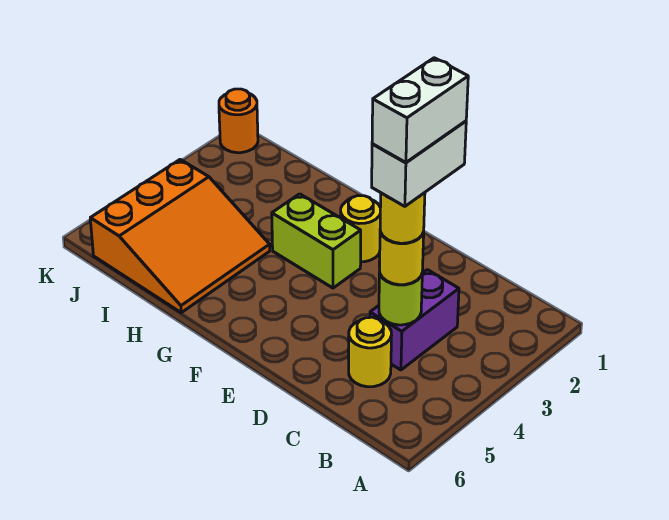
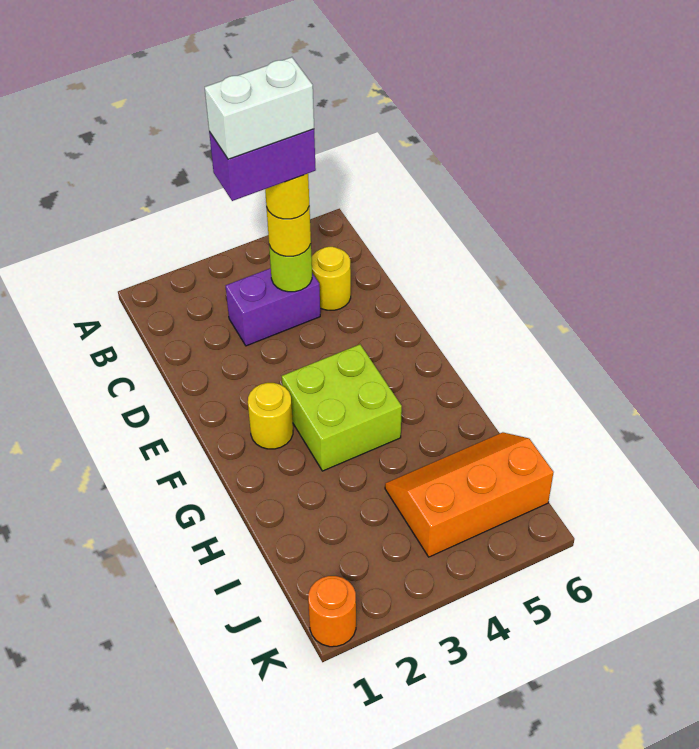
white brick C3:C4 level 5 -> purple brick C3:C4 level 5
lime brick F3:G3 level 1 -> lime brick F3:G4 level 1
orange slope H4:J6 level 1 top J -> orange slope I4:J6 level 1 top J

